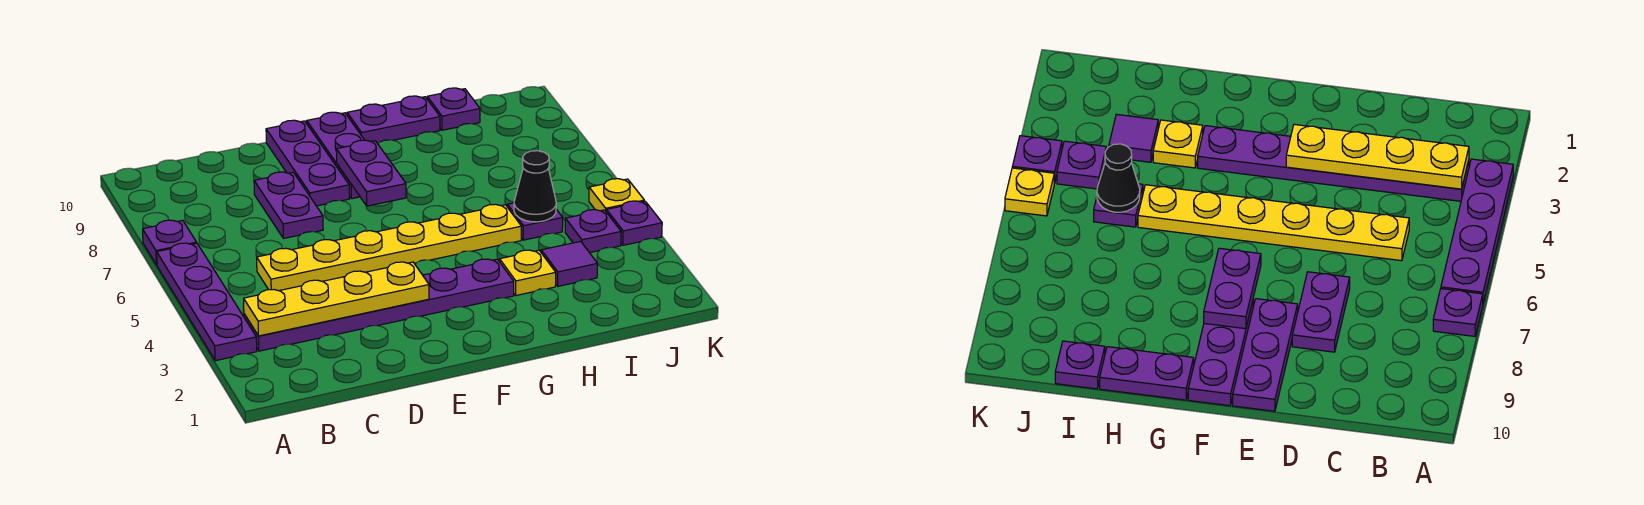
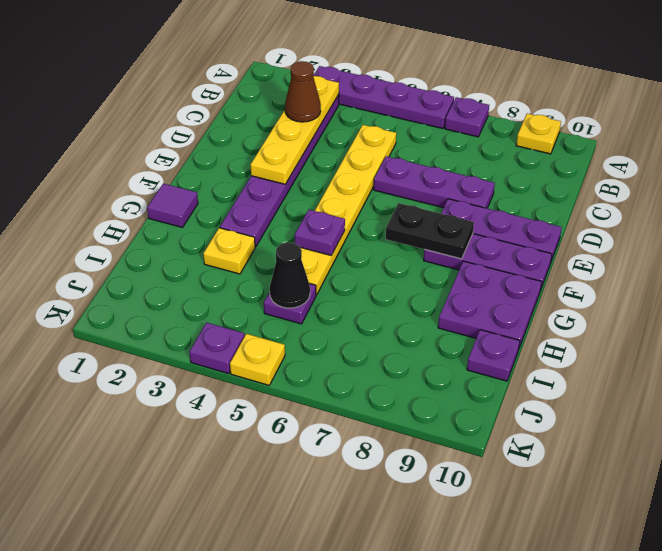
none -> yellow plate A9 level 1
none -> brown cone C3 level 3
purple plate D7:D8 level 1 -> purple plate D6:D8 level 1
purple plate F7:F8 level 2 -> black plate F7:F8 level 2
purple plate G10:H10 level 1 -> purple plate G9:H10 level 1
purple tile I3 level 1 -> purple tile G1 level 1
purple plate J4 level 1 -> purple plate G5 level 2

